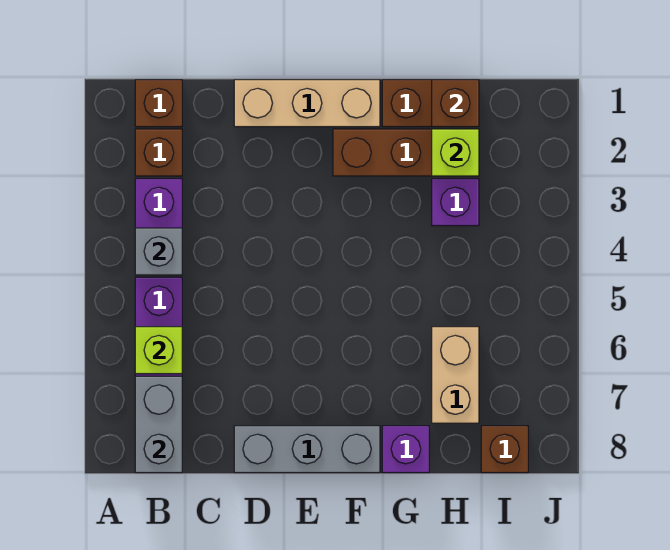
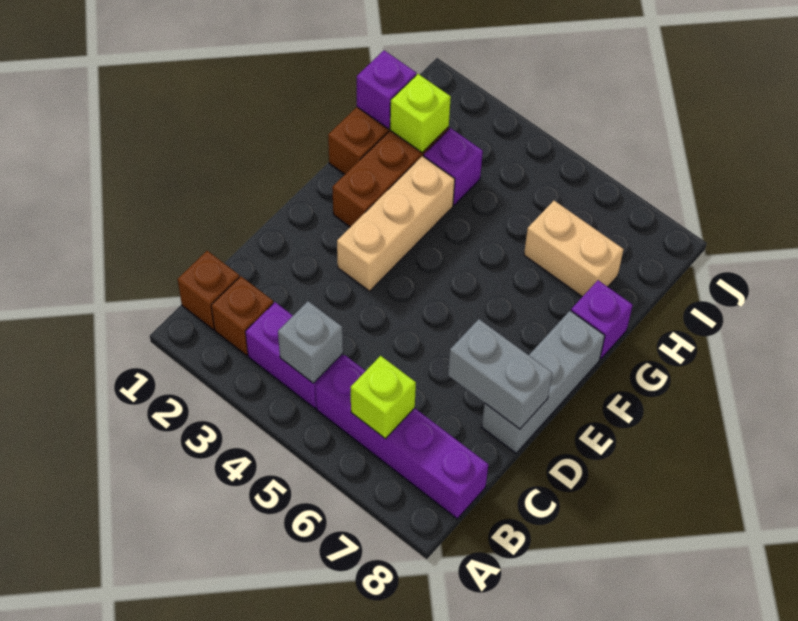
grey brick B7:B8 level 2 -> grey brick D7:D8 level 2
tan brick D1:F1 level 1 -> tan brick E3:G3 level 1
brown brick H1 level 2 -> purple brick H1 level 2
brown brick I8 level 1 -> none

